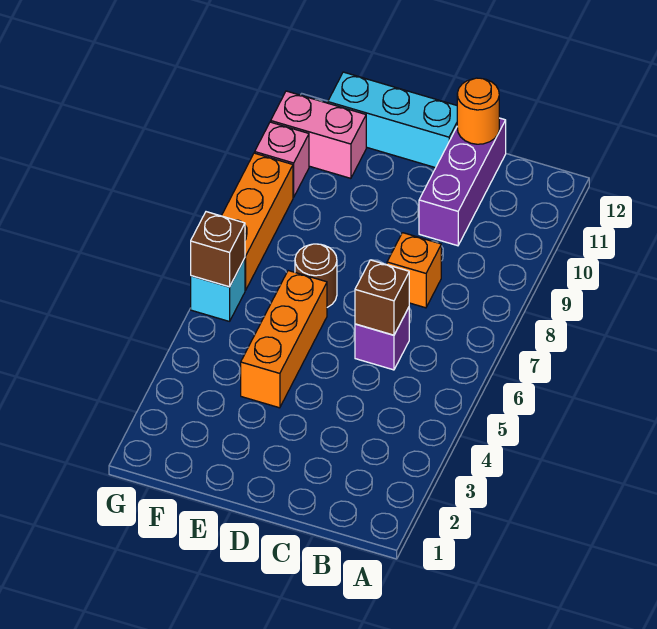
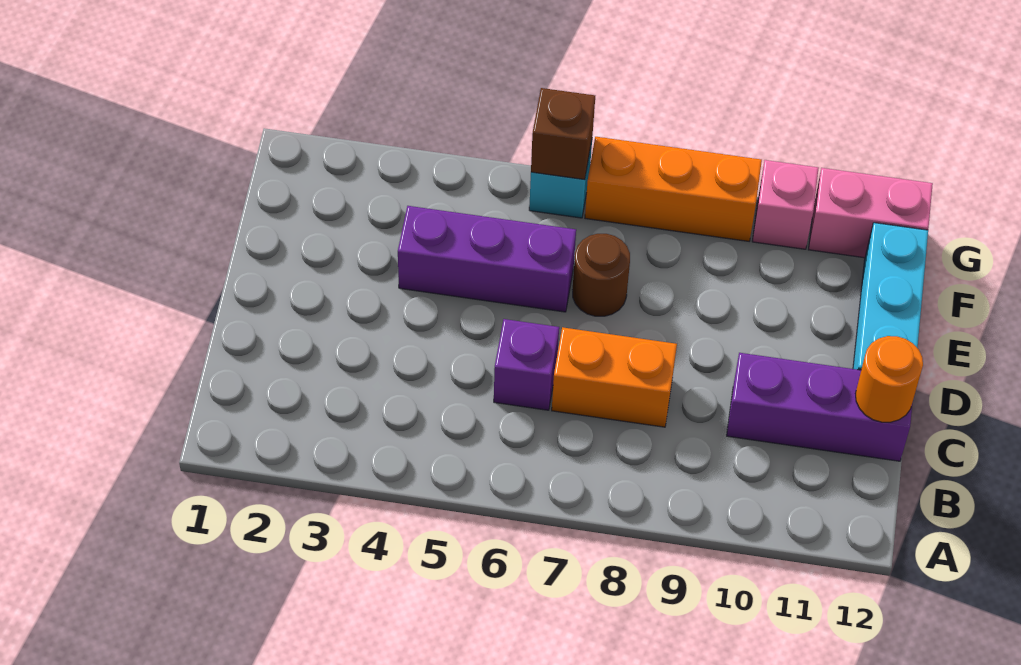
brown brick C6 level 2 -> none
orange brick C8 level 1 -> orange brick C7:C8 level 1
orange brick E4:E6 level 1 -> purple brick E4:E6 level 1
pink brick F11:G11 level 1 -> pink brick G11:G12 level 1

